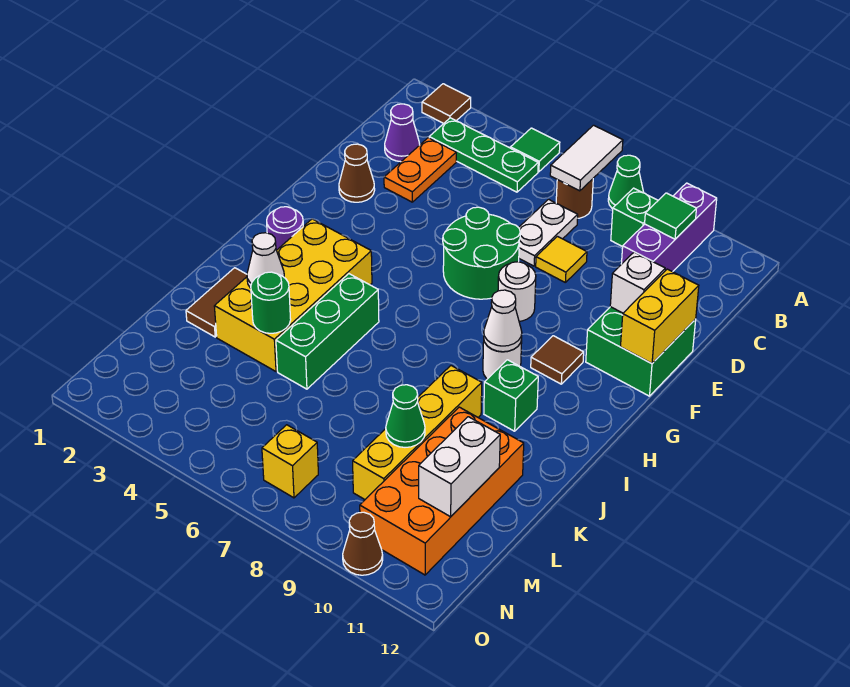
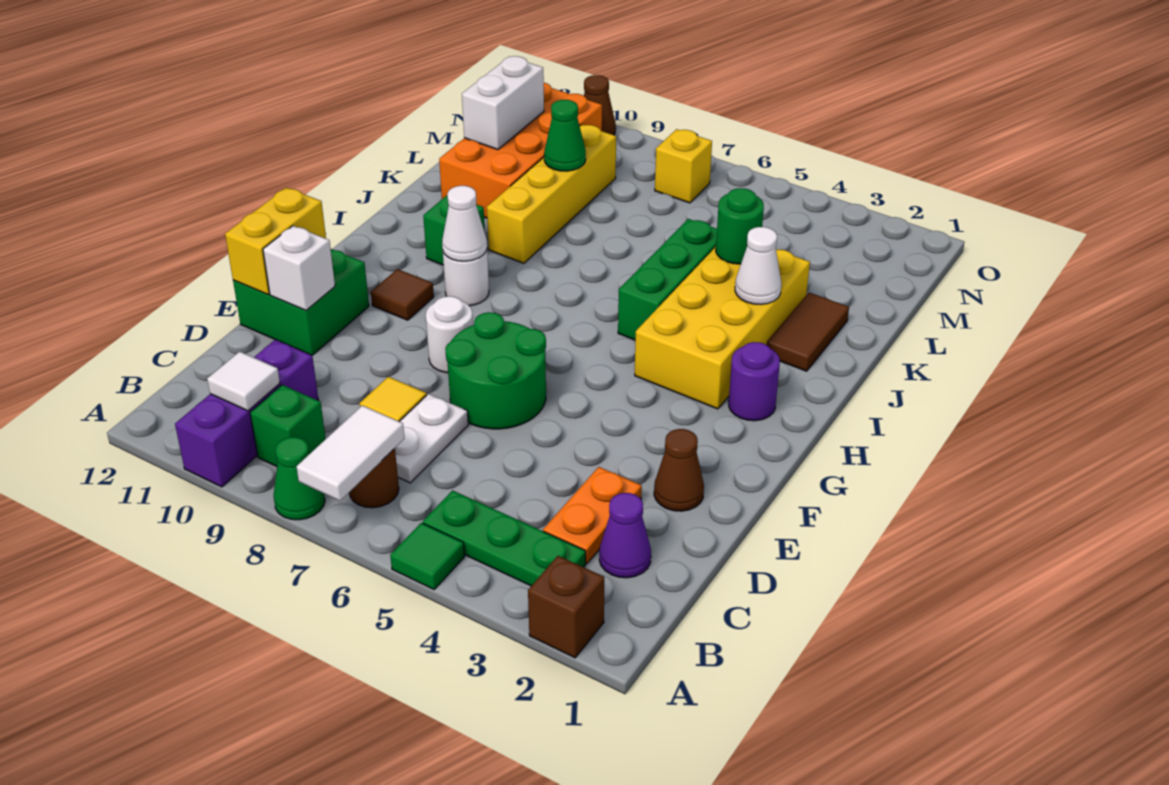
brown tile A2 level 1 -> brown brick A2 level 1
green tile B10 level 2 -> white tile B10 level 2

